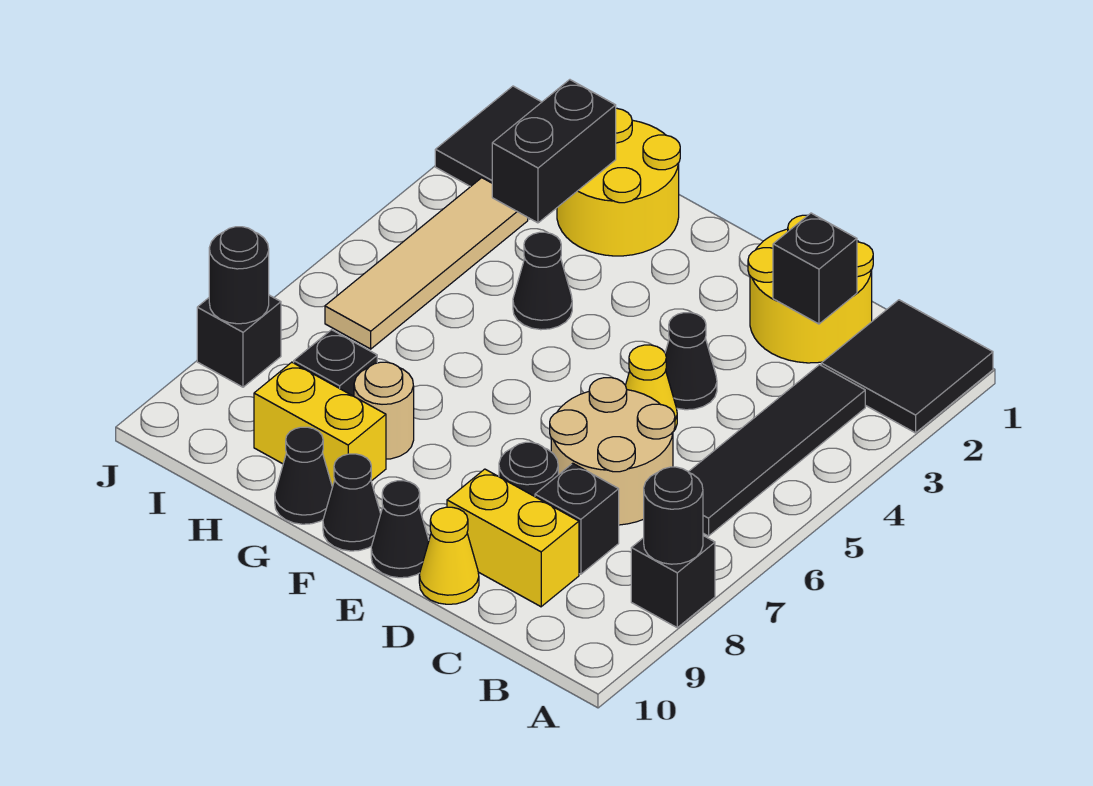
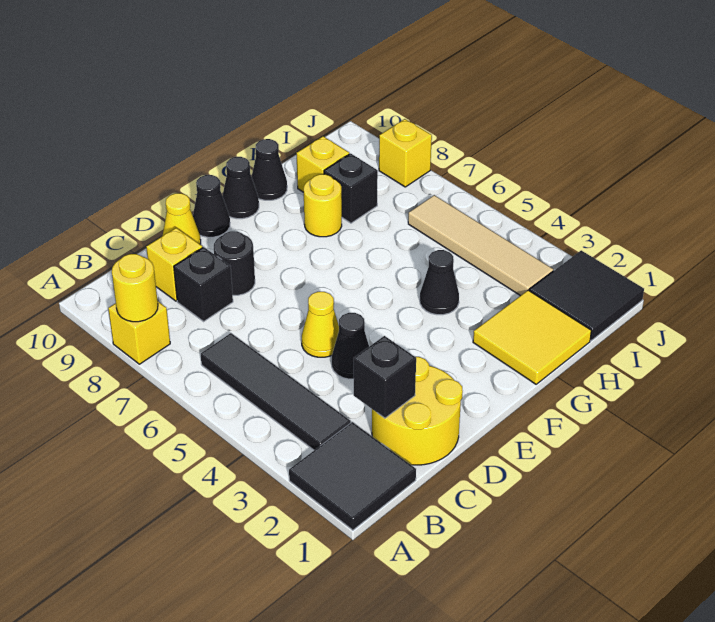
black brick A8 level 1 -> yellow brick A8 level 1
black round brick A8 level 2 -> yellow round brick A8 level 2
tan round brick C6:D7 level 1 -> none
yellow brick C9:D9 level 1 -> yellow brick C9 level 1
yellow round brick G1:H2 level 1 -> yellow tile G1:H2 level 1
tan round brick G8 level 1 -> yellow round brick G8 level 1
yellow brick G9:H9 level 1 -> yellow brick H9 level 1
black brick H2:H3 level 2 -> none
black brick J8 level 1 -> yellow brick J8 level 1
black round brick J8 level 2 -> none

